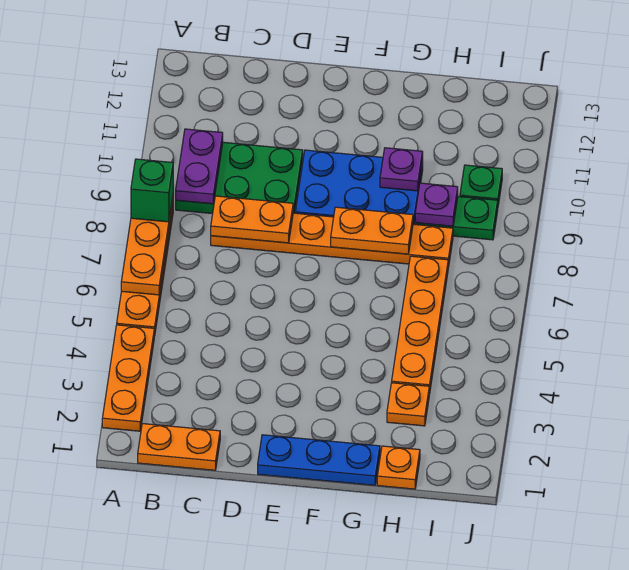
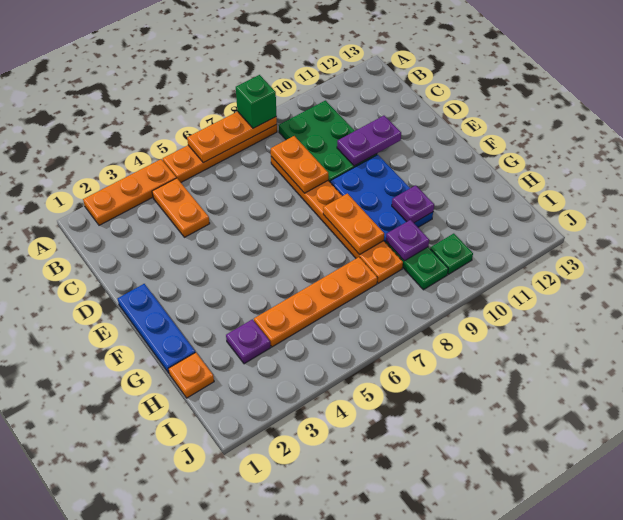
orange plate B1:C1 level 1 -> orange plate B4:C4 level 1
purple plate B9:B10 level 2 -> purple plate D10:D11 level 2
orange plate H3 level 1 -> purple plate H3 level 1

